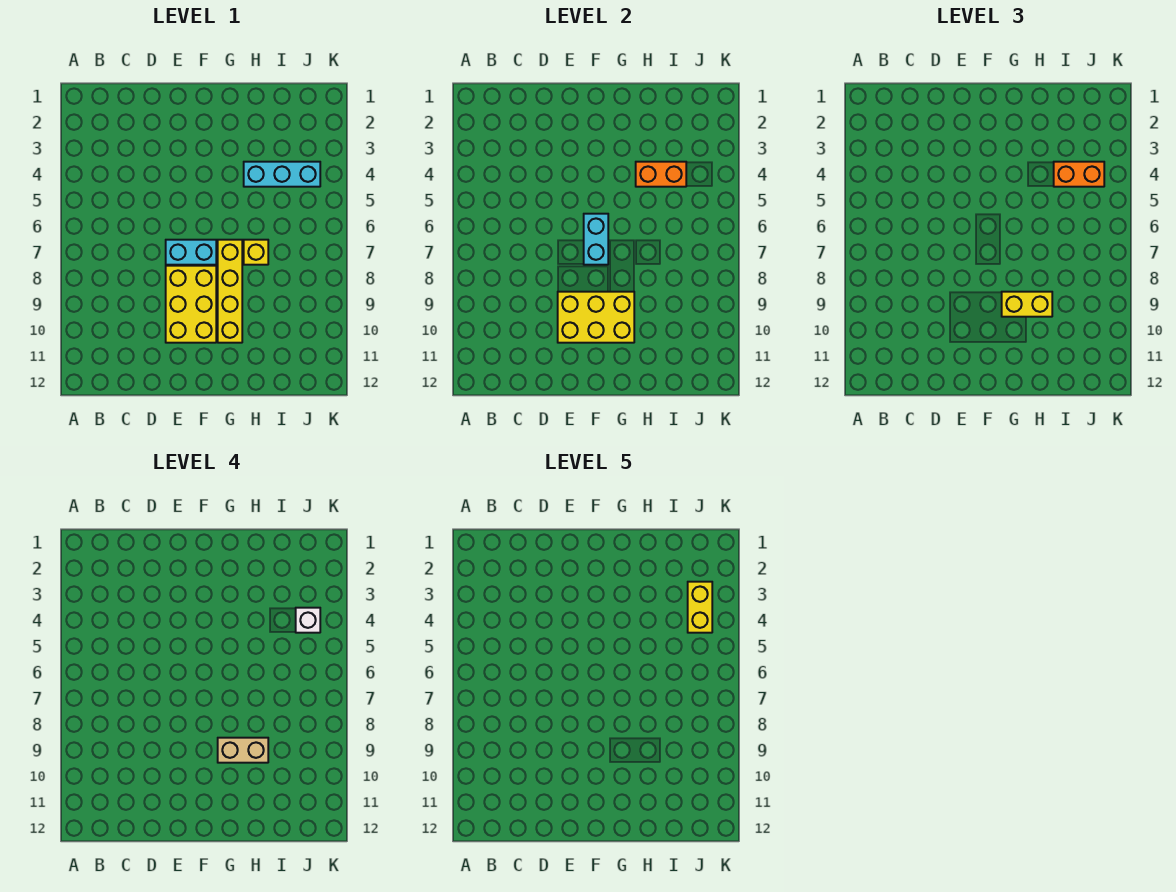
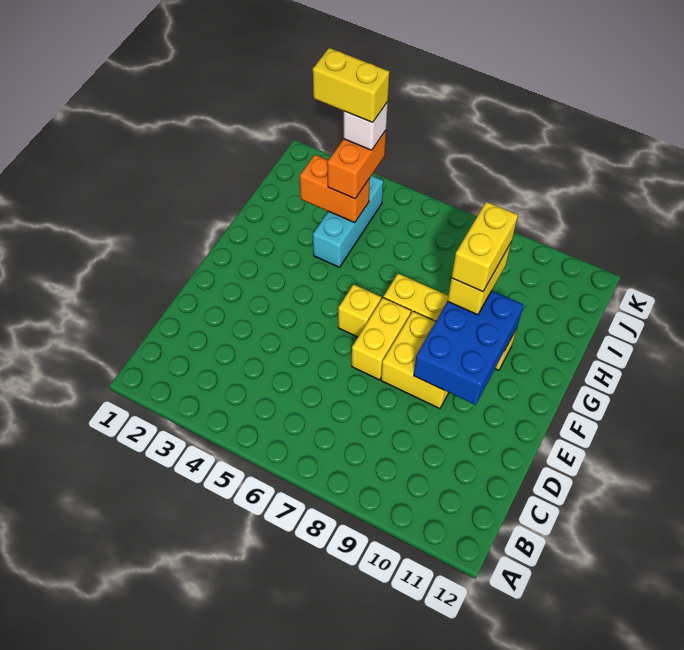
cyan brick E7:F7 level 1 -> yellow brick E7:F7 level 1
yellow brick E8:F10 level 1 -> yellow brick E8:F9 level 1
yellow brick E9:G10 level 2 -> blue brick E9:G10 level 2
cyan brick F6:F7 level 2 -> none
tan brick G9:H9 level 4 -> yellow brick G9:H9 level 4
orange brick H4:I4 level 2 -> orange brick I3:I4 level 2
yellow brick H7 level 1 -> yellow brick F6 level 1

